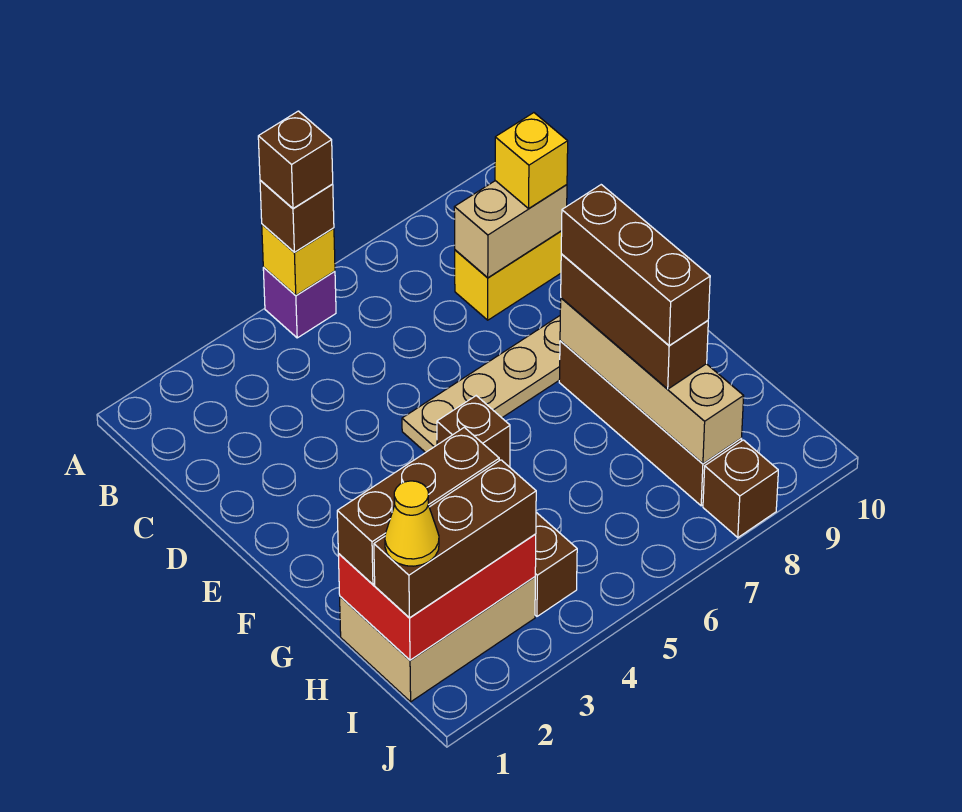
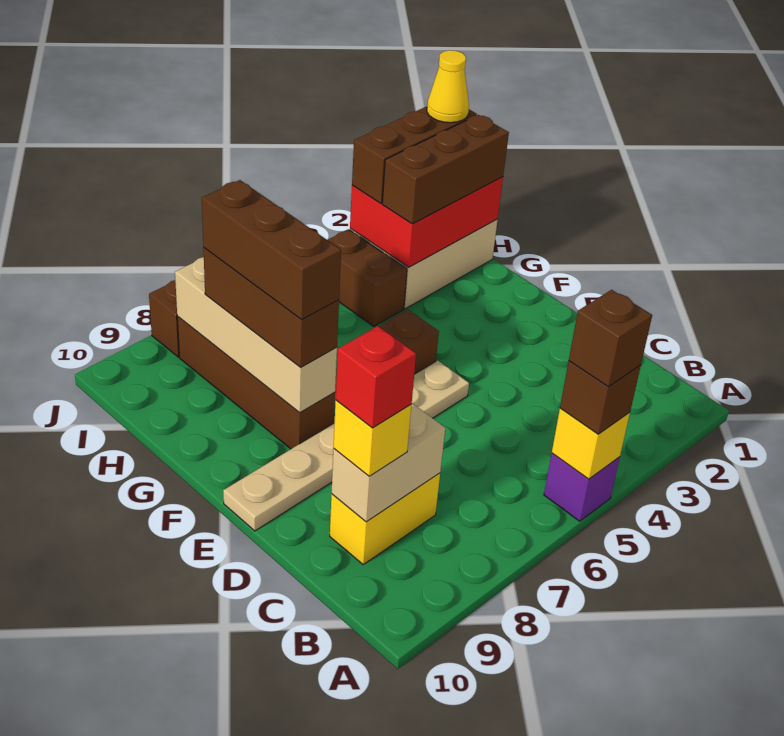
none -> red brick C9 level 4

